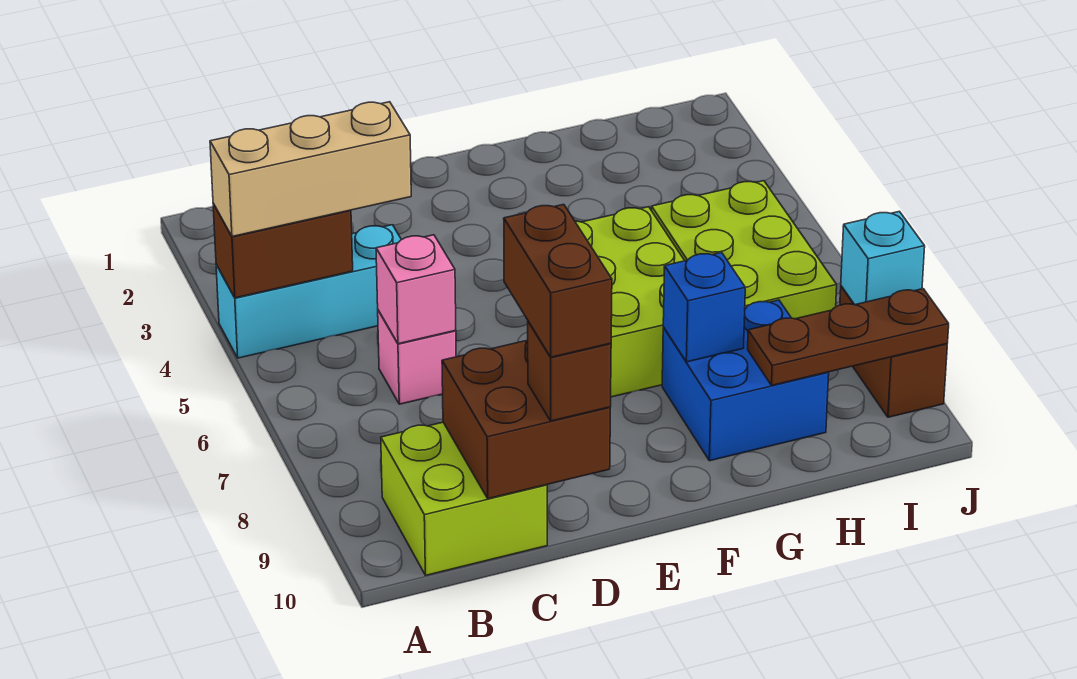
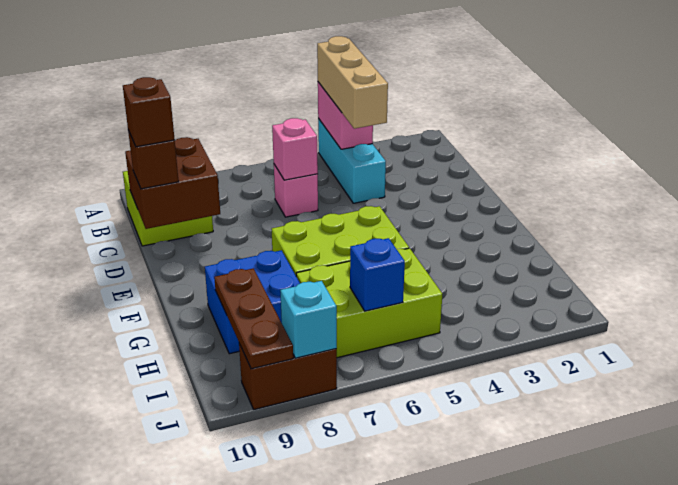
brown brick A4:B4 level 2 -> pink brick A4:B4 level 2
brown brick D9:D10 level 4 -> brown brick D10 level 4
blue brick G8 level 2 -> blue brick I6 level 2

